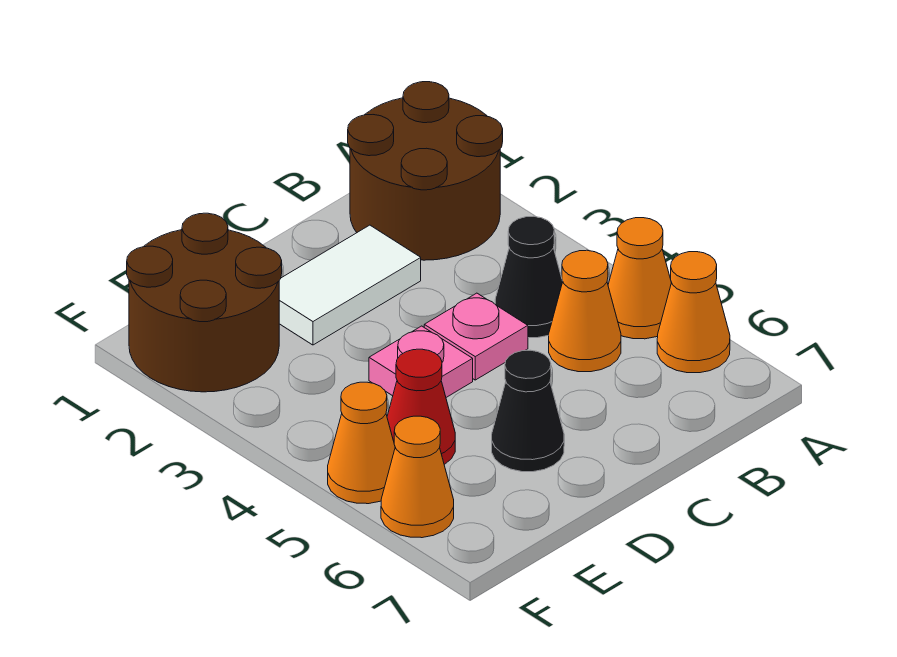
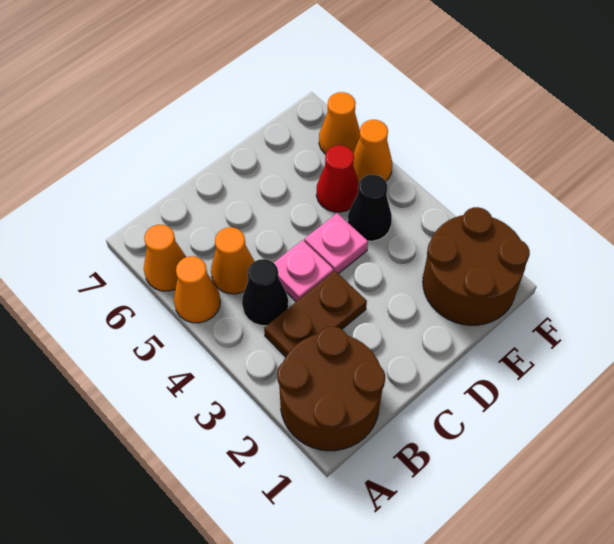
none -> brown plate B3:C3 level 1
white tile C2:D2 level 1 -> none
black cone D6 level 1 -> black cone E4 level 1

